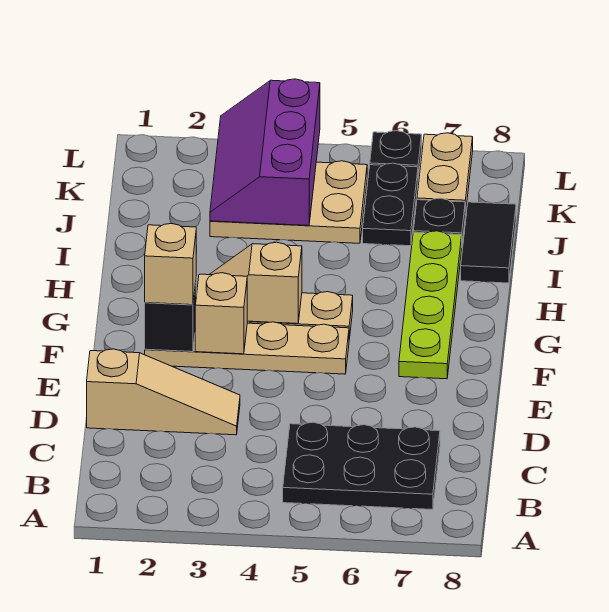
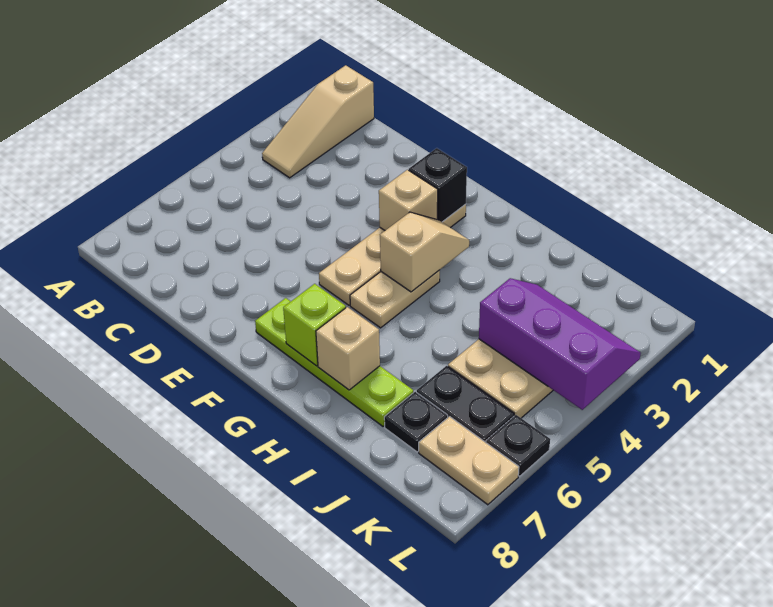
black plate B5:C7 level 1 -> none
tan slope D1:D3 level 1 top 1 -> tan slope B1:B3 level 1 top 1
tan brick F2 level 3 -> tan brick H7 level 2
none -> lime brick G7 level 2
black tile I8:J8 level 1 -> none

